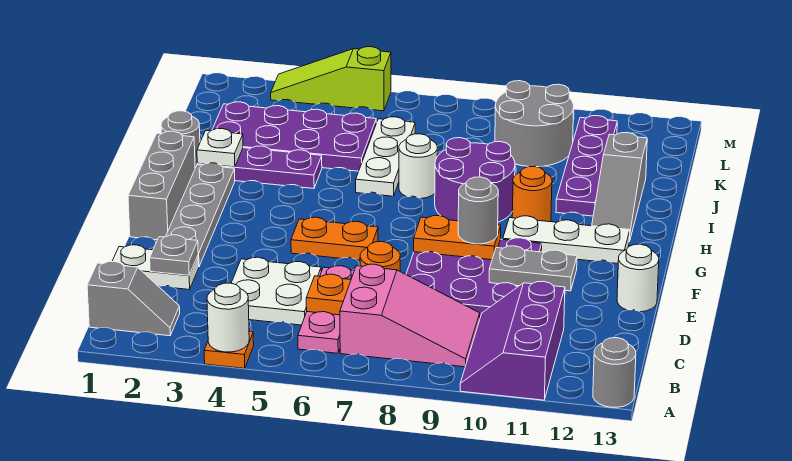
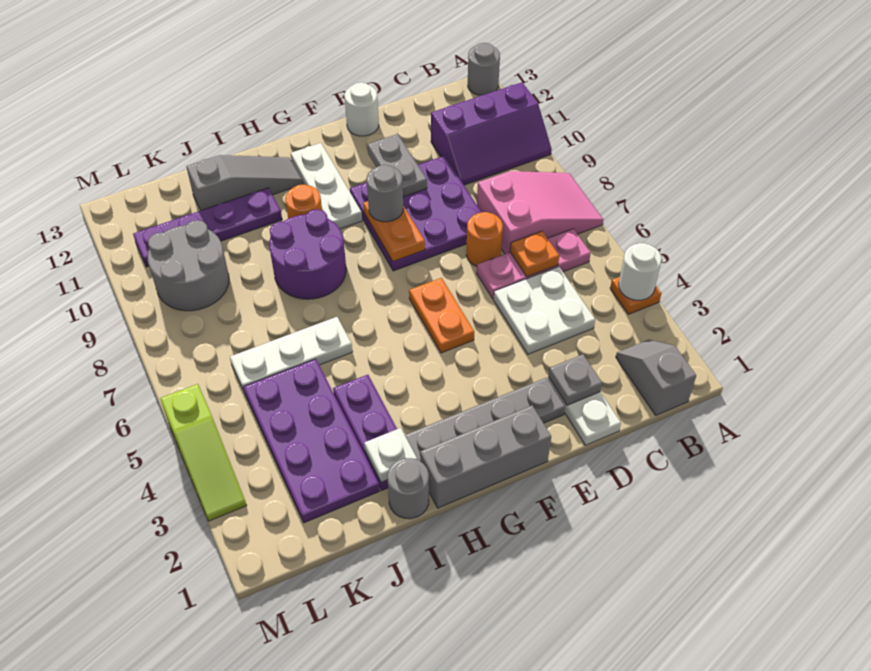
pink slope B7:C9 level 1 top 7 -> pink slope A7:C8 level 1 top C
white round brick I7 level 1 -> none

